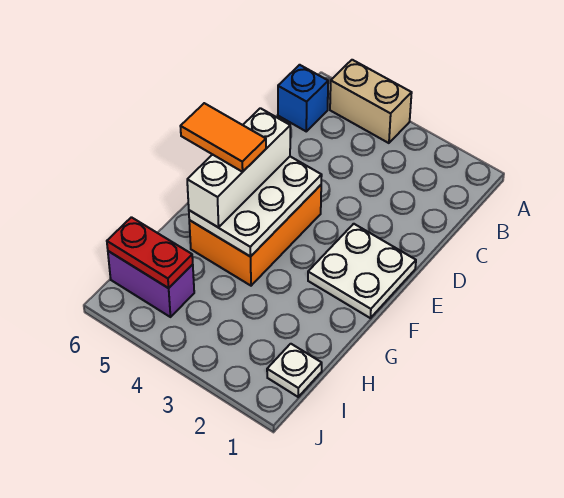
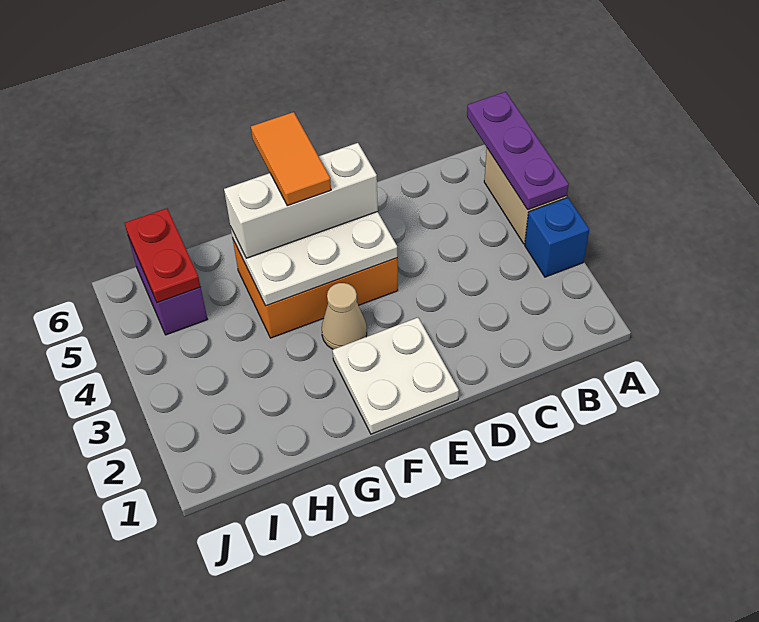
none -> purple plate A4:A6 level 2
blue brick B6 level 1 -> blue brick A3 level 1
none -> tan cone F3 level 1
white plate I1 level 1 -> none

